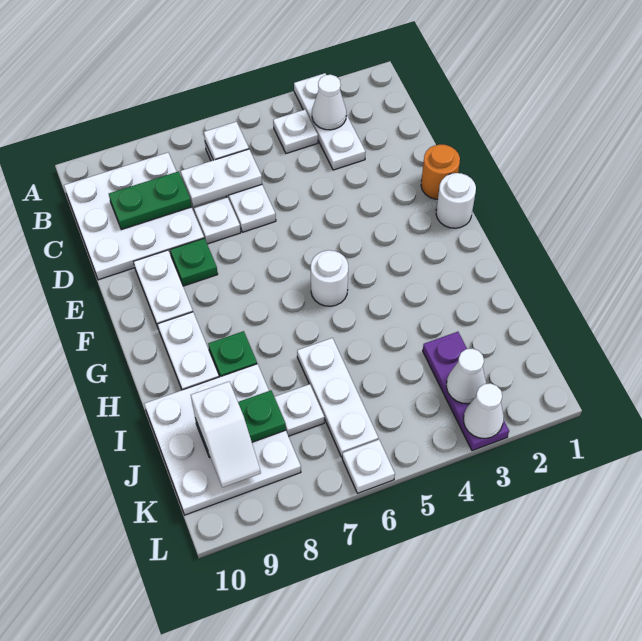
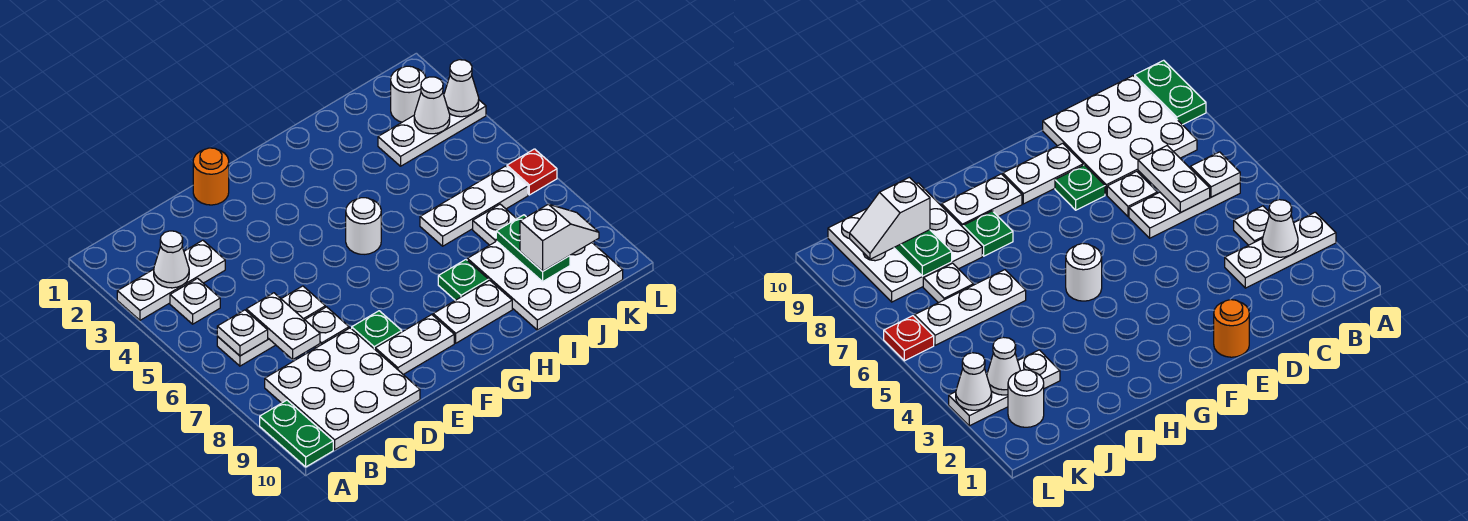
green plate C8:C9 level 2 -> green plate A9:A10 level 1
white round brick F1 level 1 -> white round brick K2 level 1
purple plate J3:L3 level 1 -> white plate J3:L3 level 1
white plate L6 level 1 -> red plate L6 level 1

